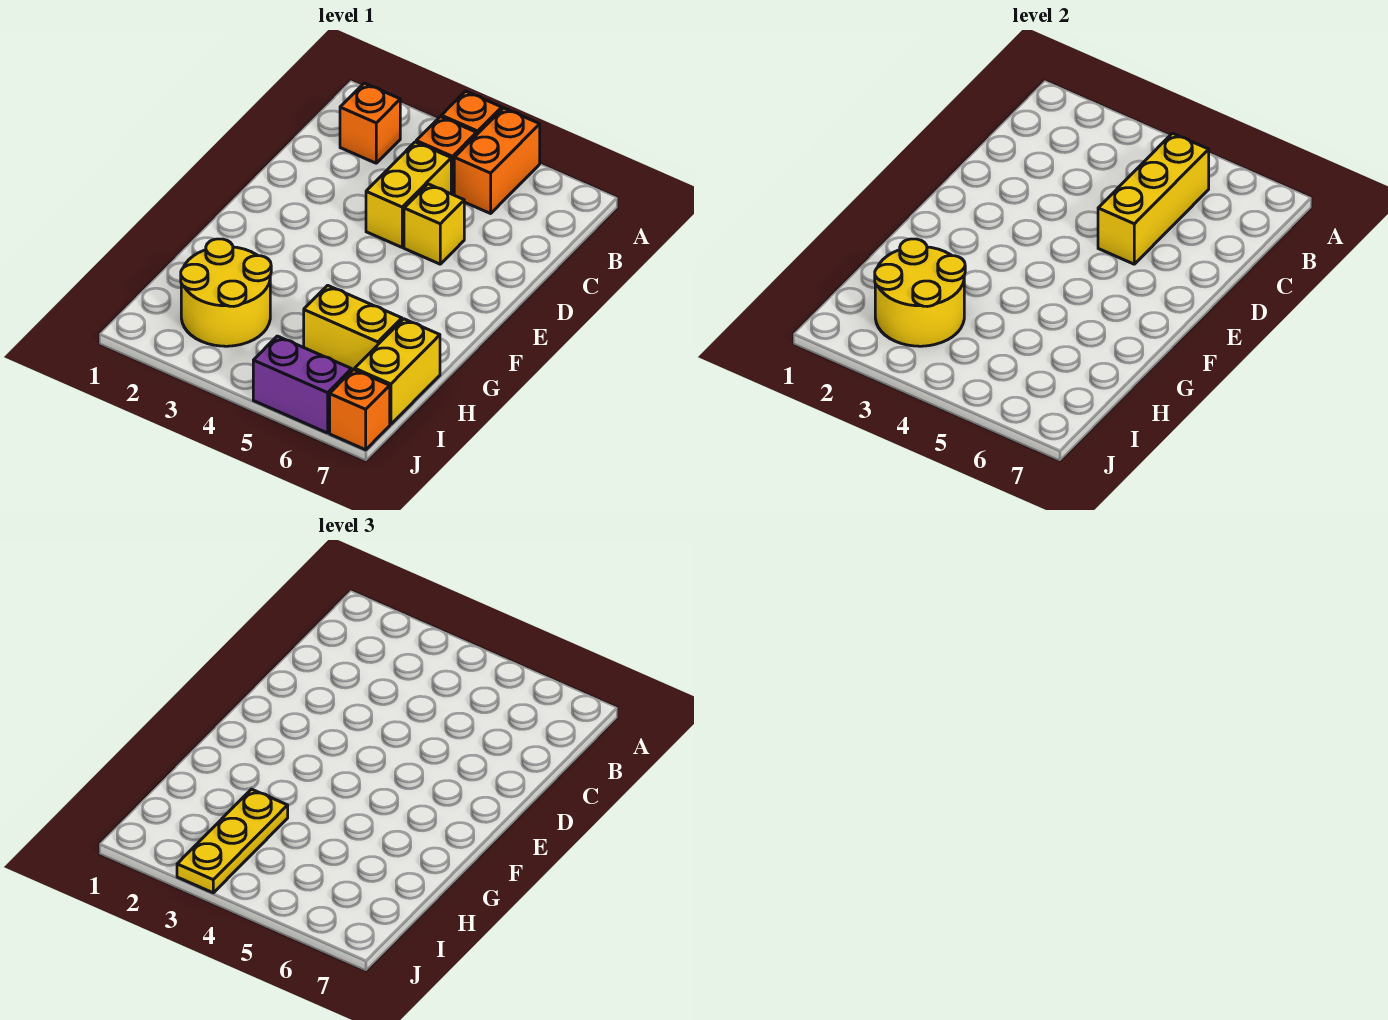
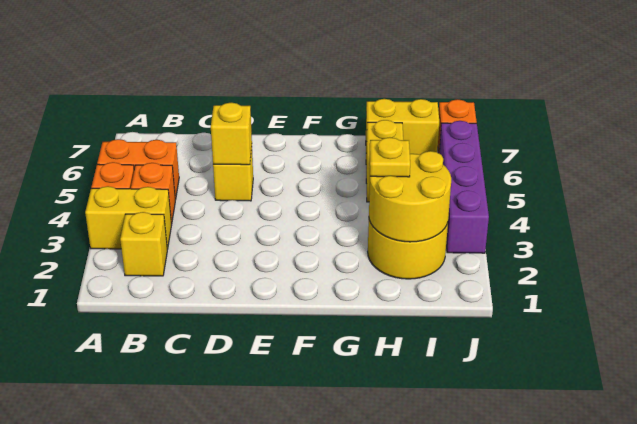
orange brick B2 level 1 -> yellow brick B2 level 1
yellow brick B5:D5 level 2 -> yellow brick D5 level 2
yellow brick C4:D4 level 1 -> yellow brick A3:B3 level 1
yellow plate H3:J3 level 3 -> yellow plate H3 level 3
purple brick J5:J6 level 1 -> purple brick J3:J6 level 1

